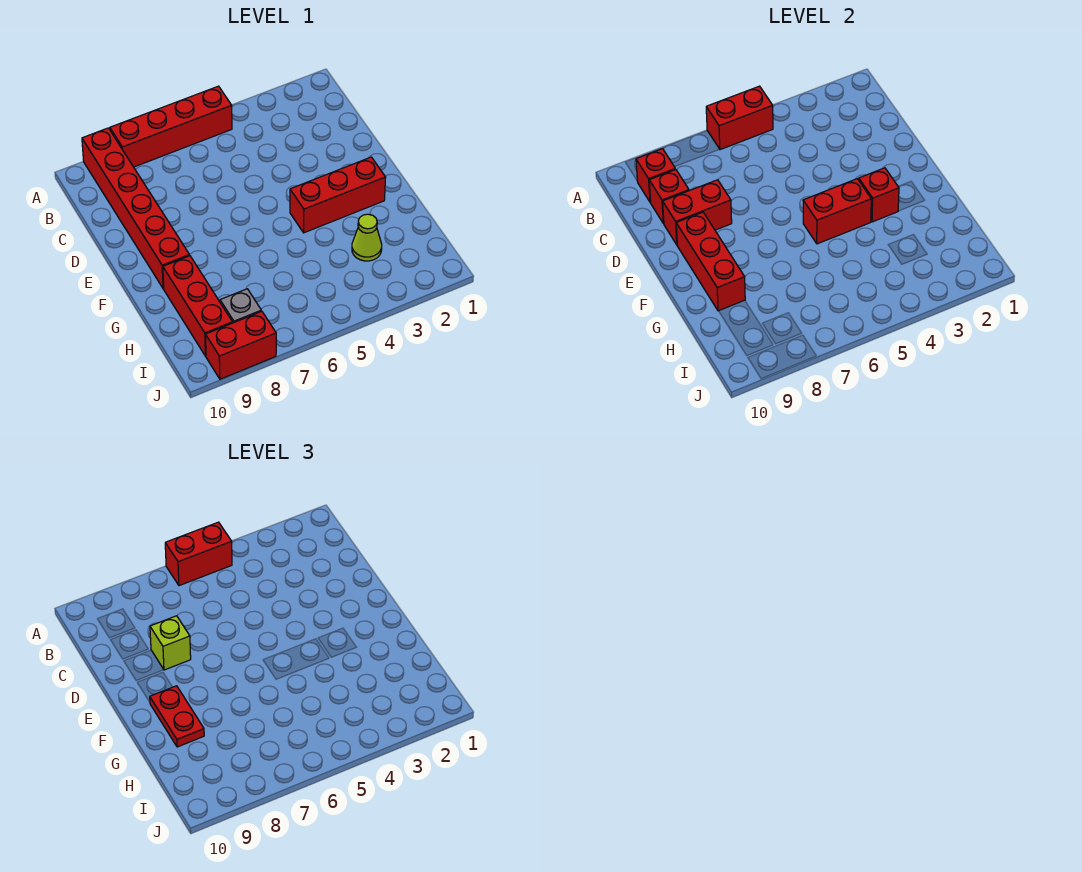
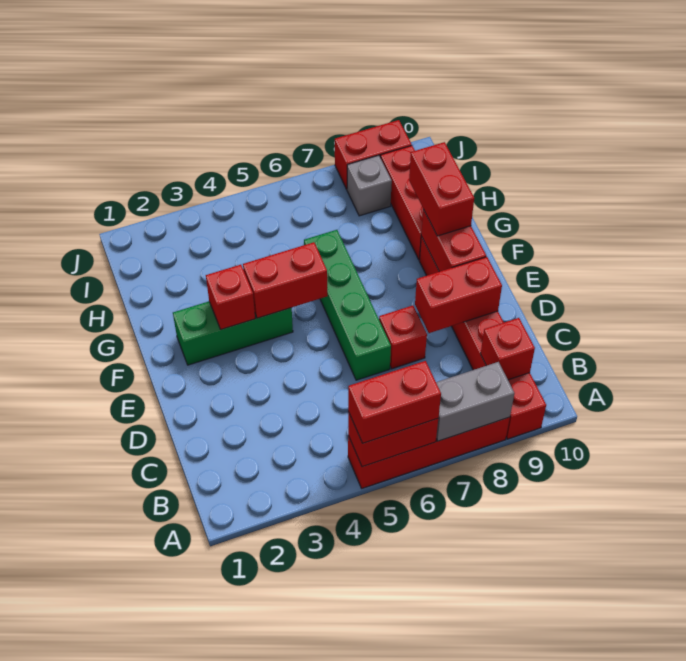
none -> grey brick A7:A8 level 2
red brick C9 level 2 -> red brick D7 level 1
none -> green brick D6:G6 level 1
lime brick D8 level 3 -> none
red brick E9:G9 level 2 -> red brick E9:F9 level 2
red brick F2:F4 level 1 -> green brick F2:F4 level 1
red plate F9:G9 level 3 -> red brick F9:G9 level 3
lime cone H3 level 1 -> none

